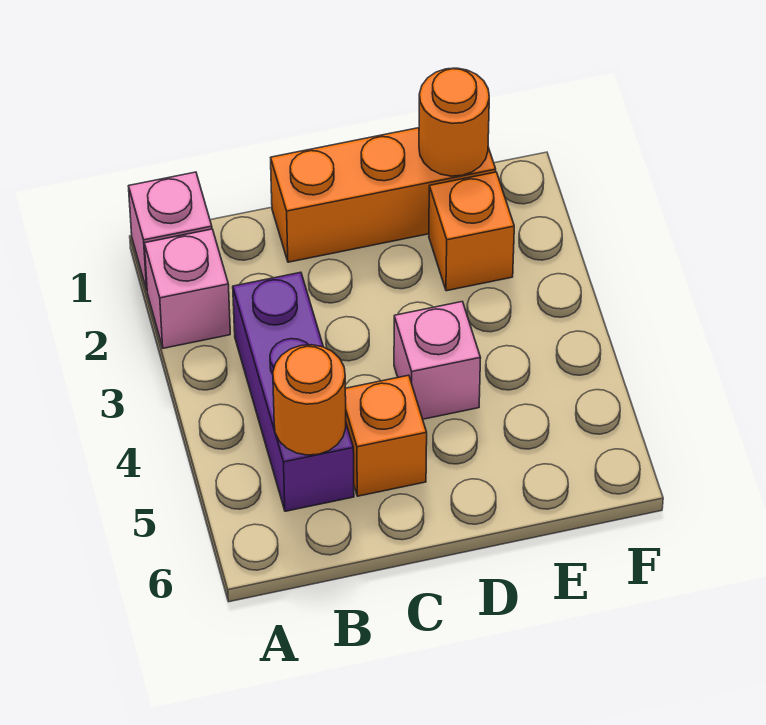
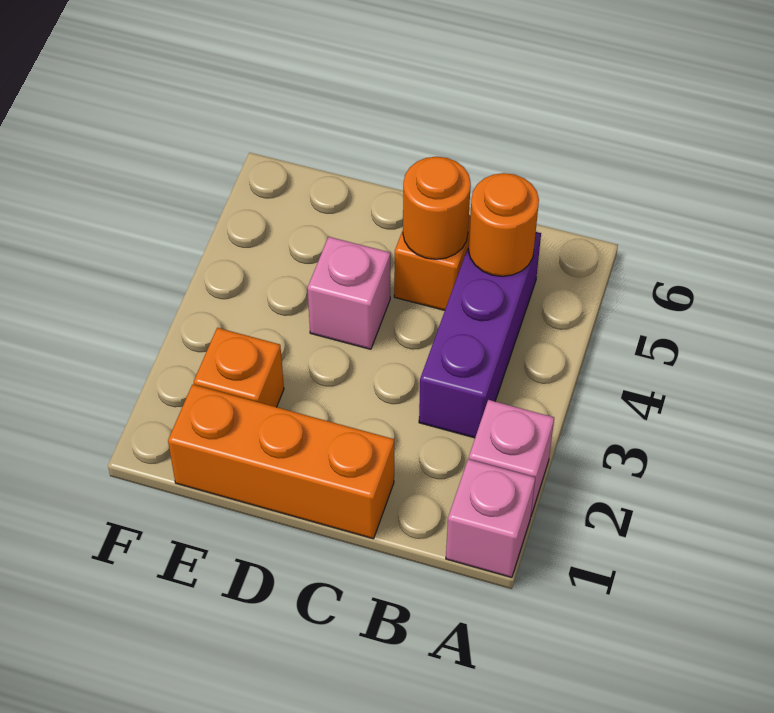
orange round brick E1 level 2 -> orange round brick C5 level 2

